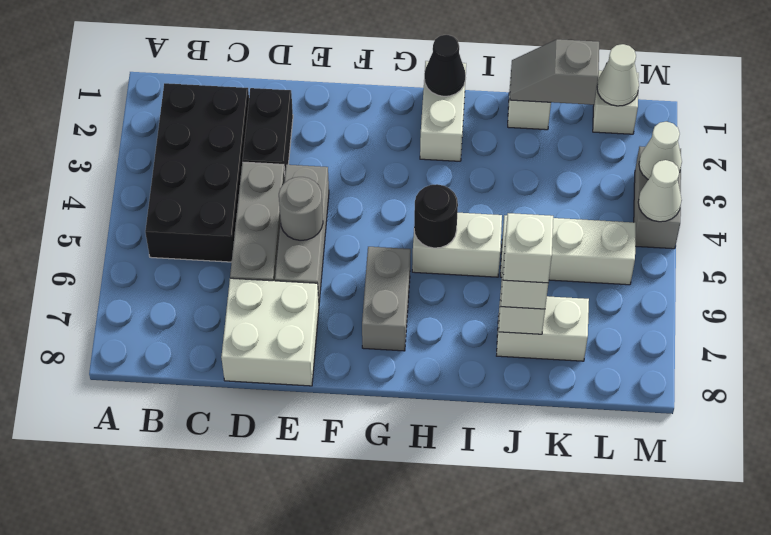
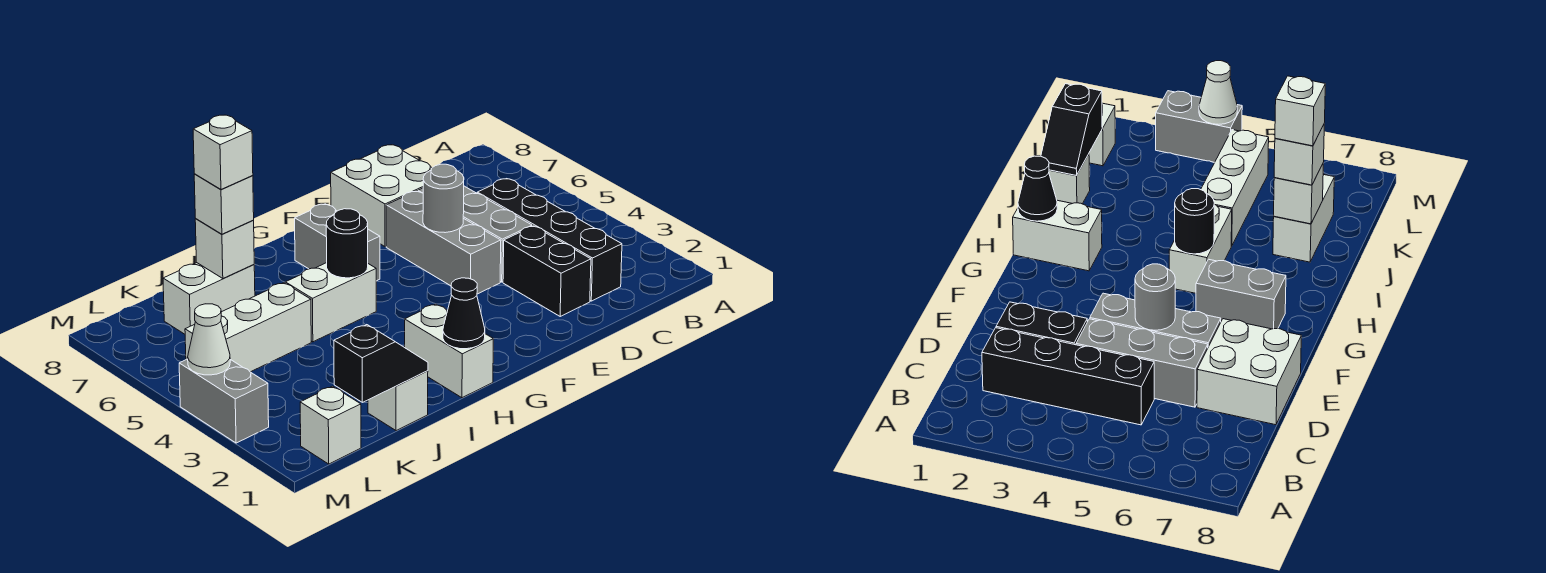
black brick B2:C5 level 1 -> black brick C2:C5 level 1
grey slope J1:K1 level 2 top K -> black slope J1:K1 level 2 top K
white cone L1 level 2 -> none
white cone M3 level 2 -> none

